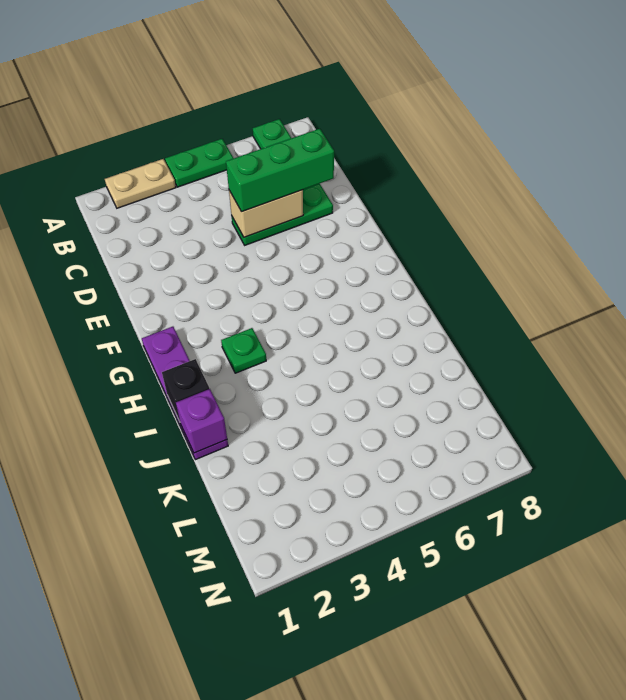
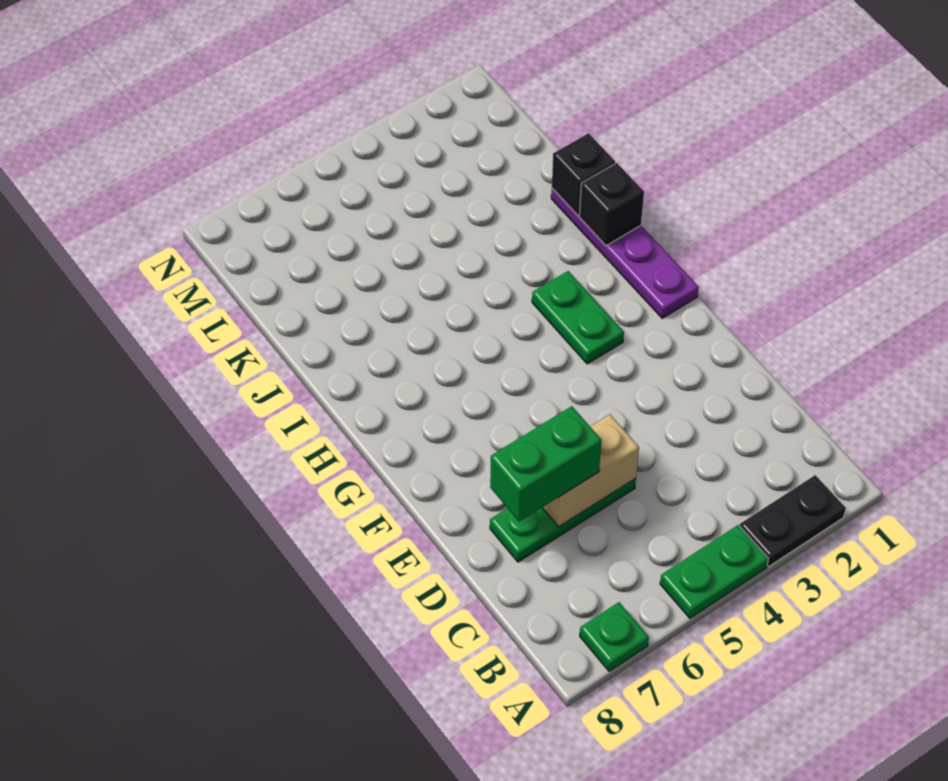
tan plate A2:A3 level 1 -> black plate A2:A3 level 1
green brick D5:D7 level 3 -> green brick D6:D7 level 3
green plate H3 level 1 -> green plate G3:H3 level 1
purple brick J1 level 2 -> black brick J1 level 2

